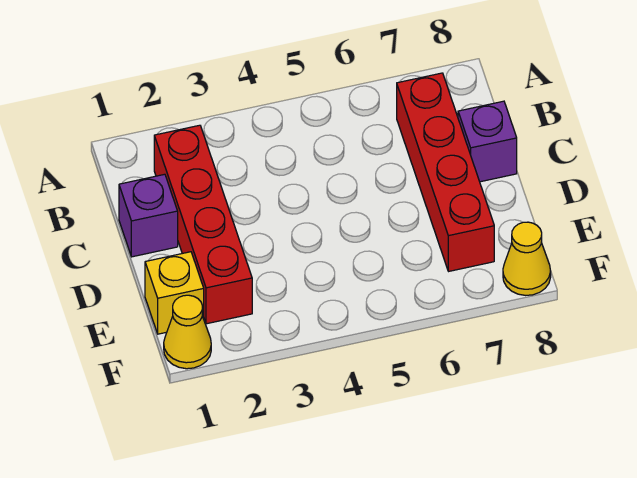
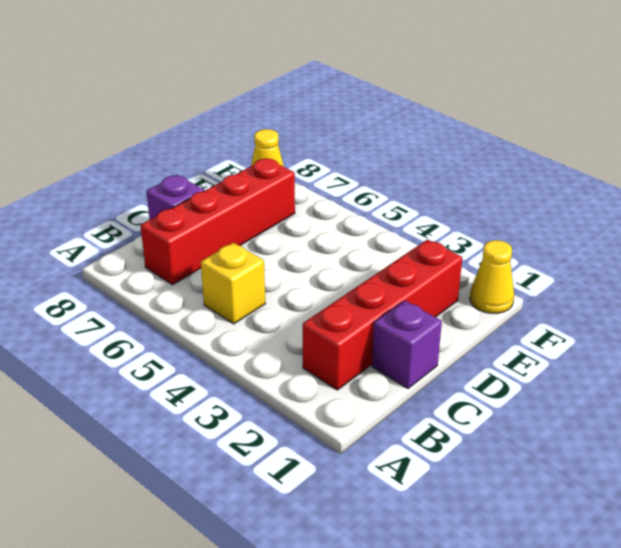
yellow brick E1 level 1 -> yellow brick B5 level 1

